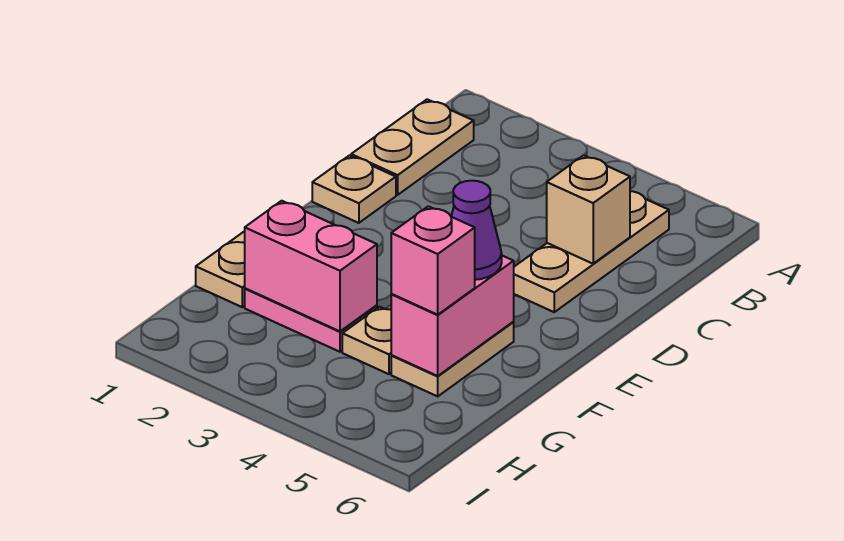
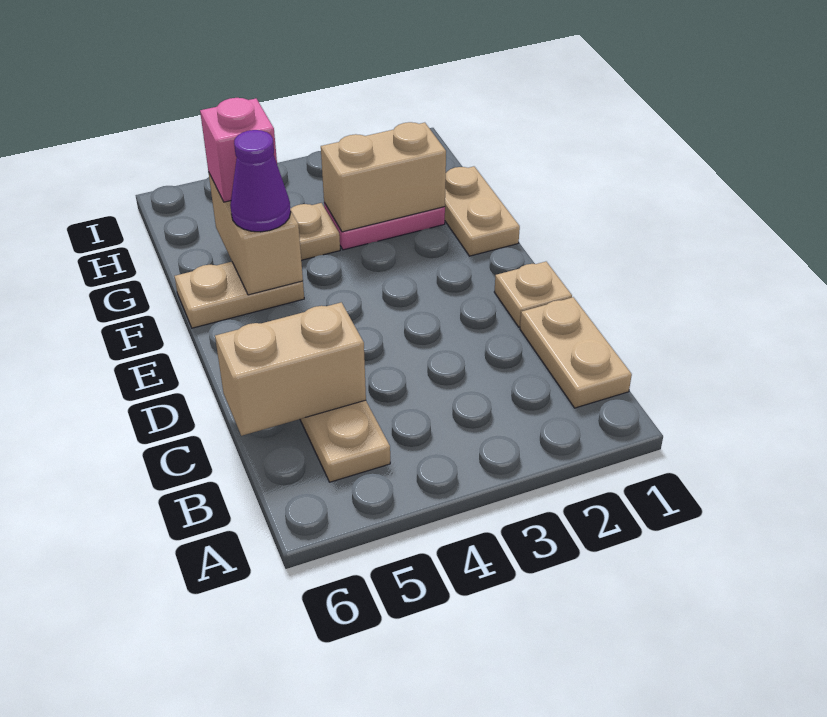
tan brick C5 level 2 -> tan brick C5:C6 level 2
tan plate F5:G5 level 1 -> tan plate F5:F6 level 1
pink brick F5:G5 level 2 -> tan brick F5:G5 level 2
pink brick G2:G3 level 2 -> tan brick G2:G3 level 2

